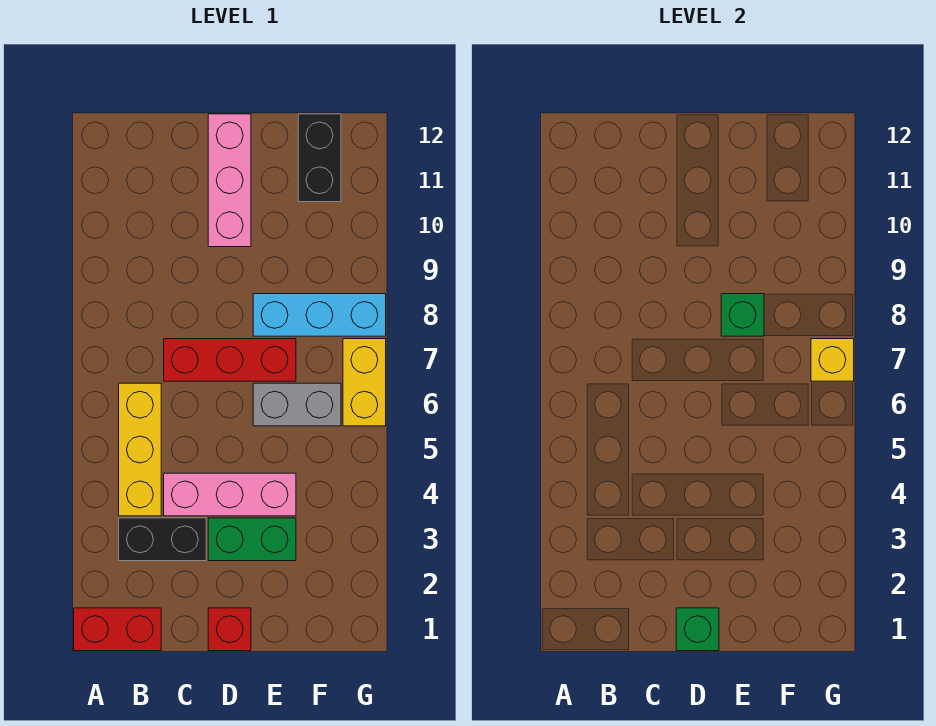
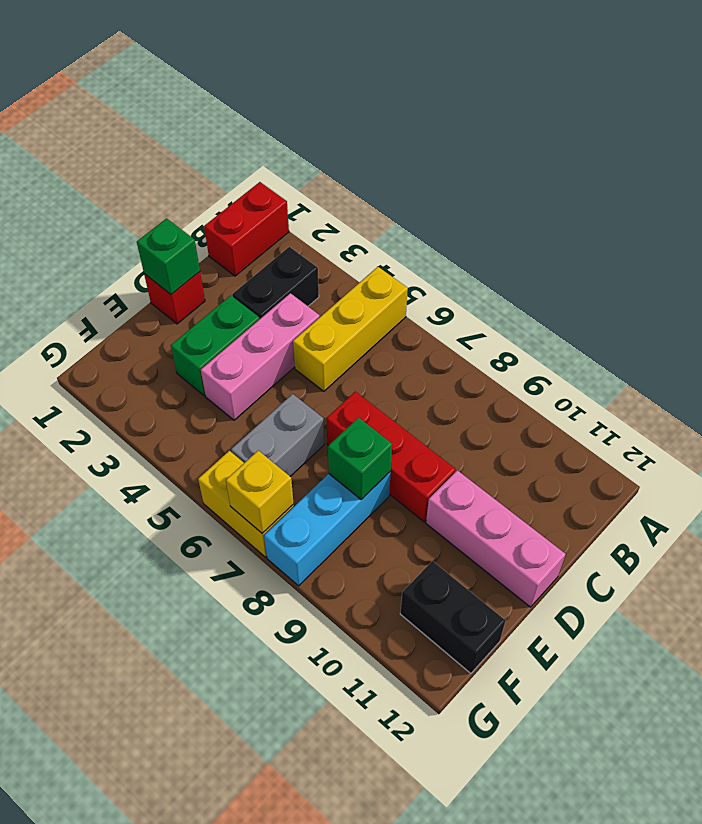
yellow brick B4:B6 level 1 -> yellow brick A5:C5 level 1
red brick C7:E7 level 1 -> red brick D7:D9 level 1

